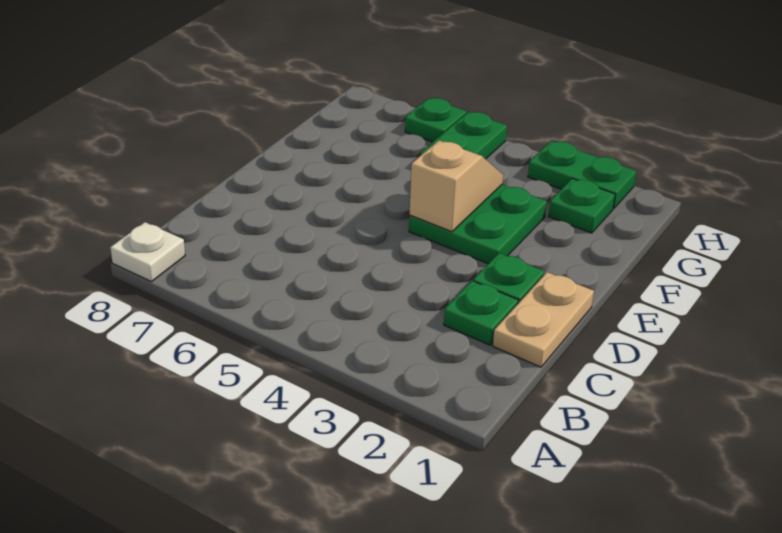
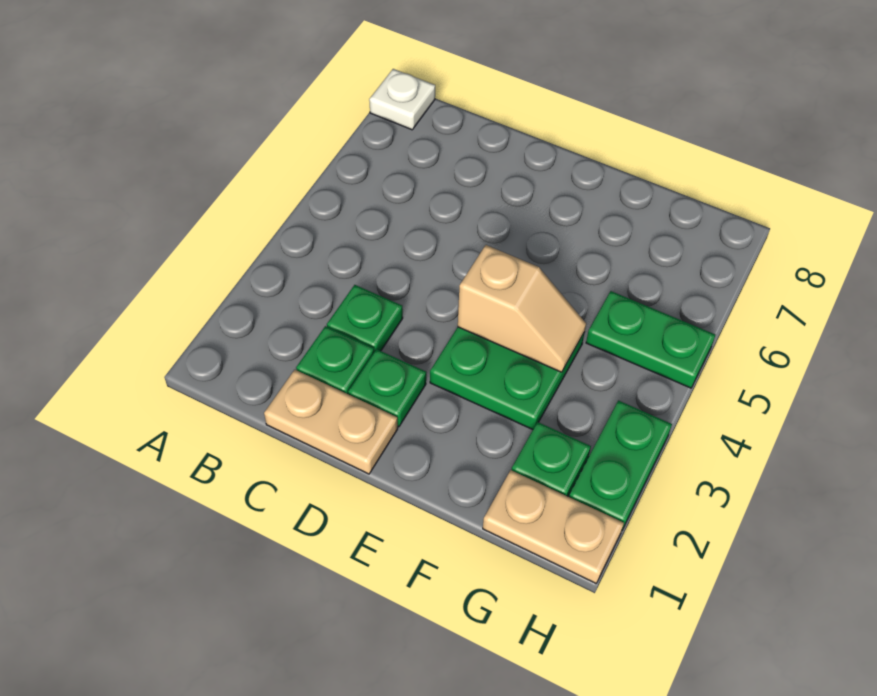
none -> tan plate G1:H1 level 1
green plate H6 level 1 -> green plate C3 level 1

